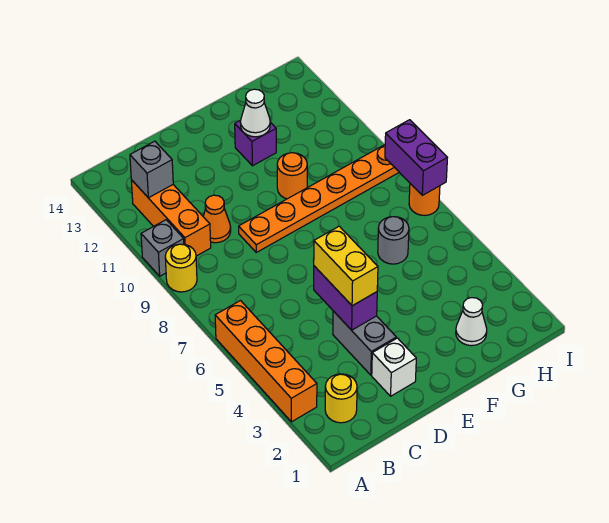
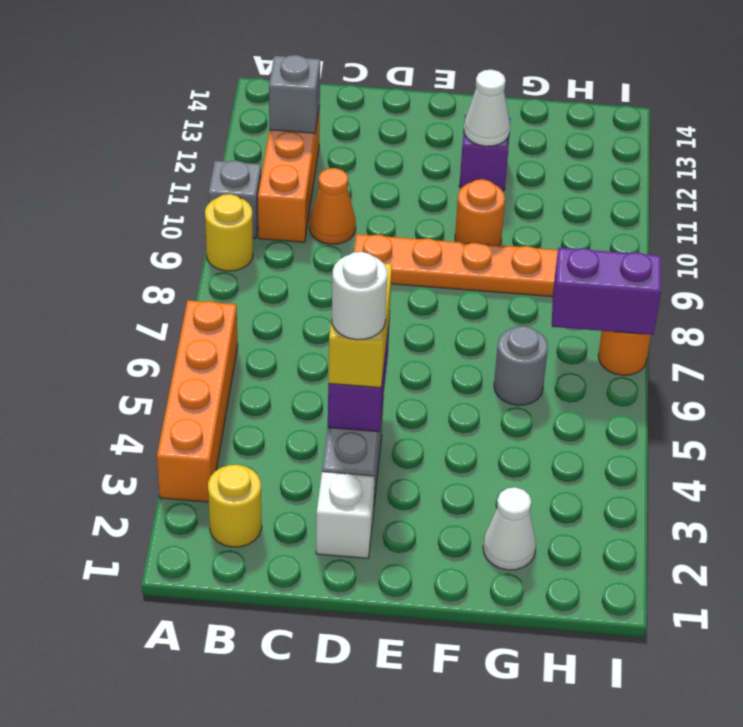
none -> white round brick D4 level 4
purple brick I7:I8 level 2 -> purple brick H7:I7 level 2

